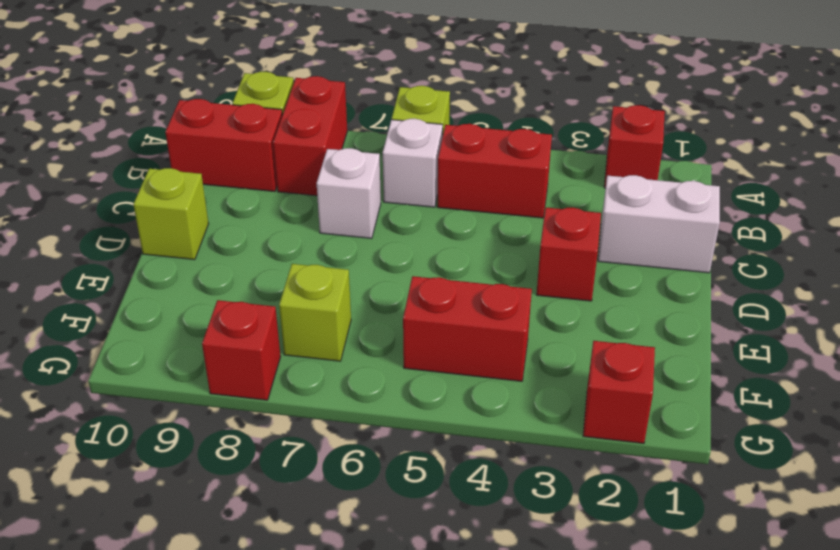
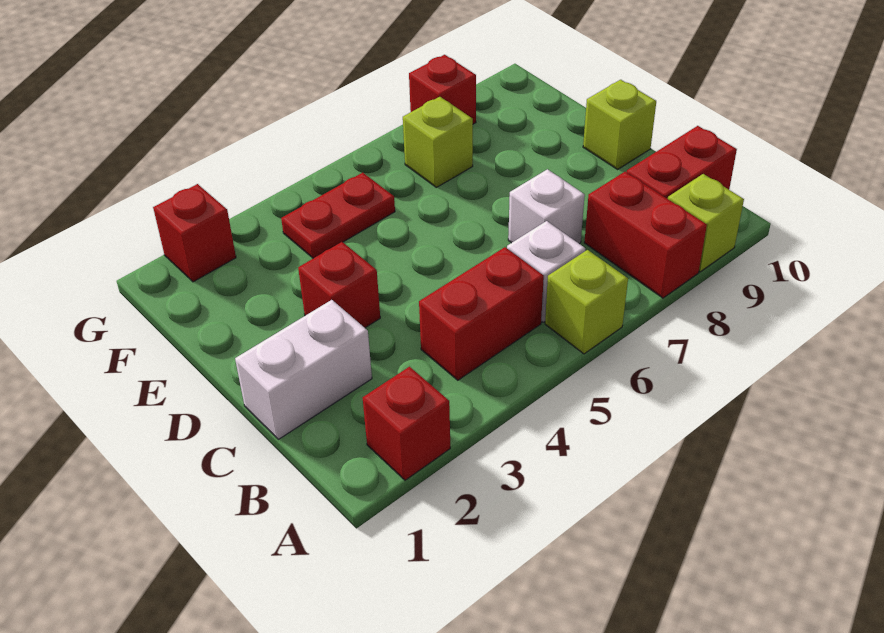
red brick F4:F5 level 1 -> red plate F4:F5 level 1

